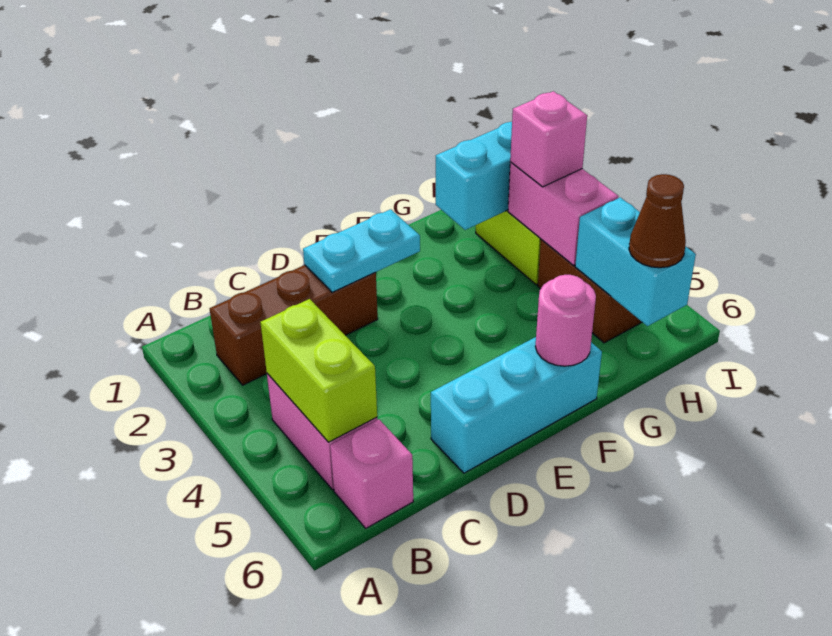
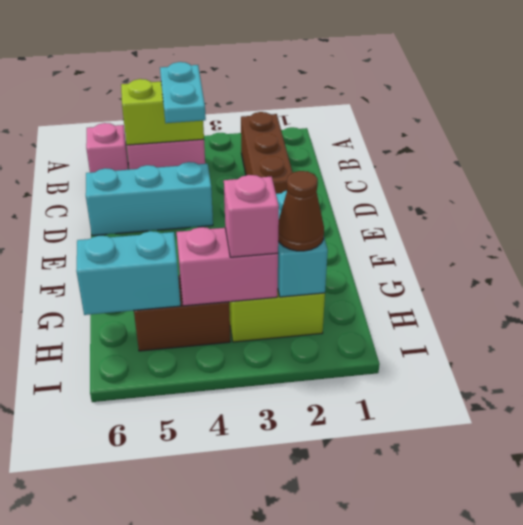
cyan plate D2:E2 level 2 -> cyan plate B4:C4 level 3
cyan brick D6:F6 level 1 -> cyan brick D4:D6 level 1
pink round brick F6 level 2 -> none
brown cone H6 level 3 -> brown cone H2 level 3

